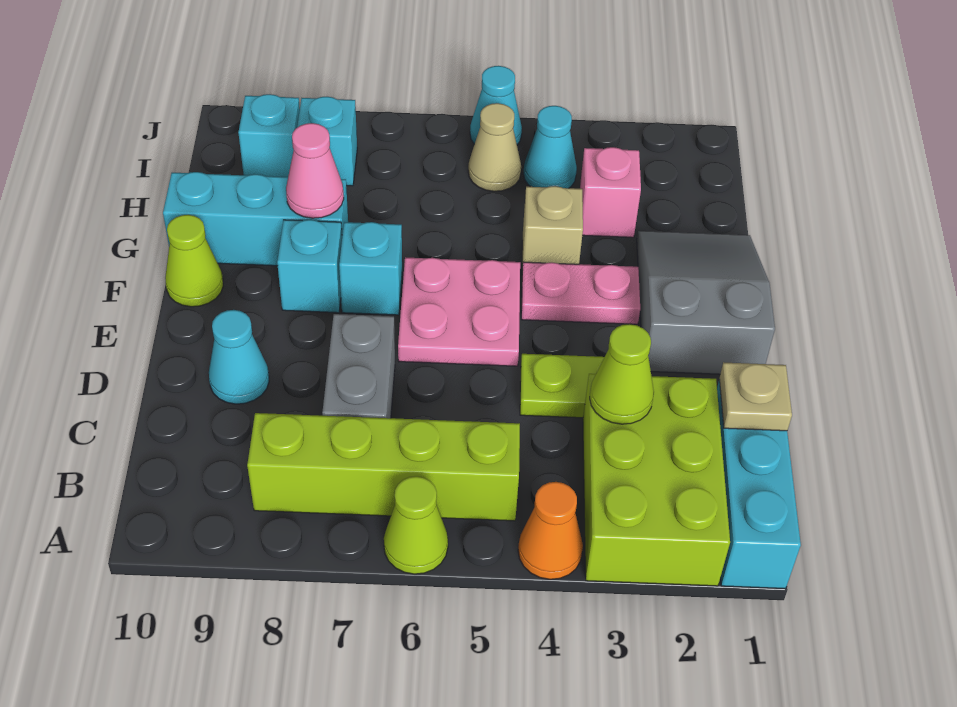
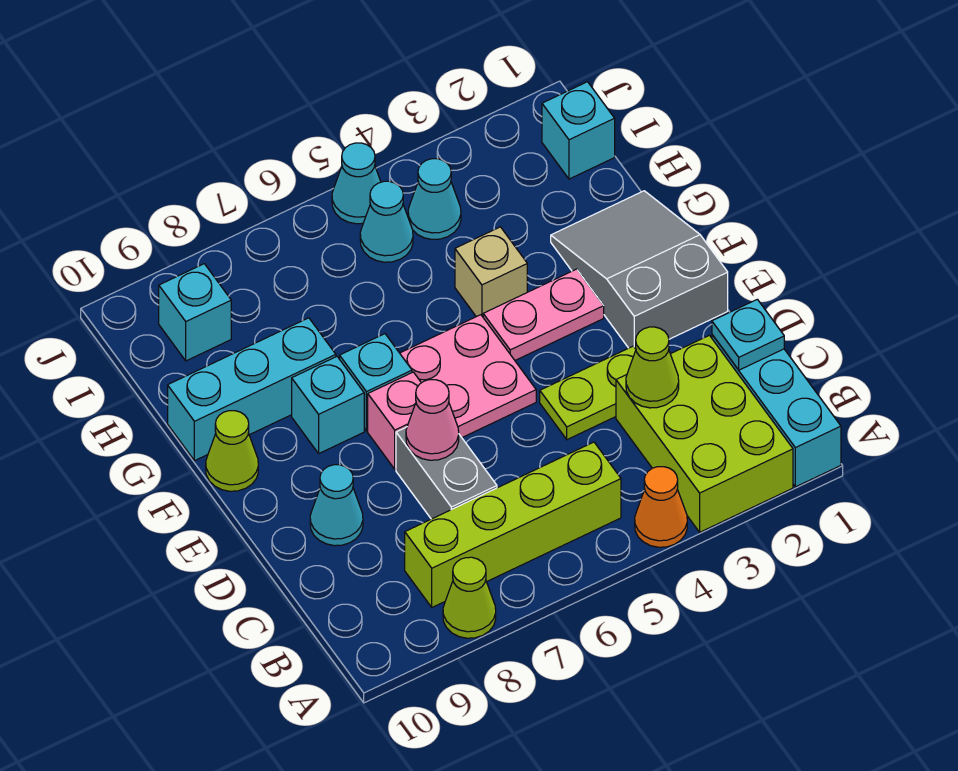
lime cone A6 level 1 -> lime cone A8 level 1
tan plate C1 level 2 -> cyan plate C1 level 2
pink cone G8 level 2 -> pink cone D7 level 2
pink brick H3 level 1 -> pink brick E7 level 1
tan cone I5 level 1 -> cyan cone I5 level 1
cyan brick I8 level 1 -> cyan brick I1 level 1

